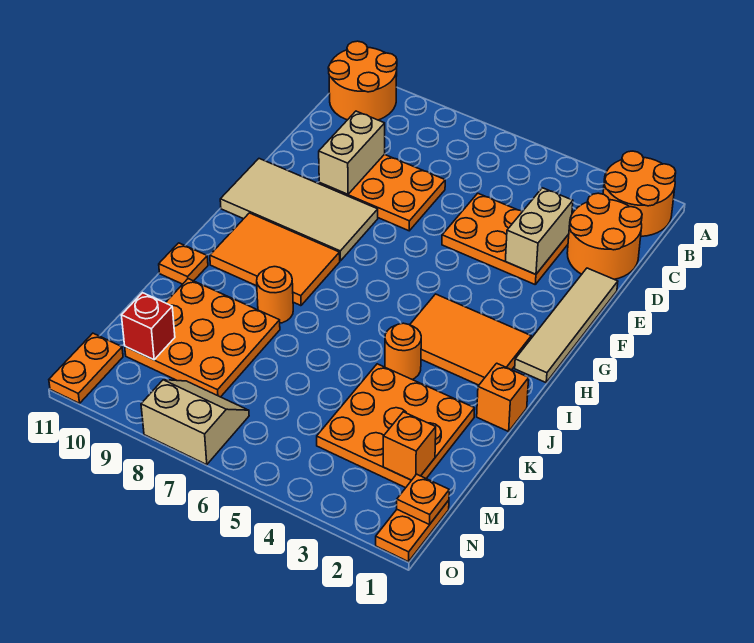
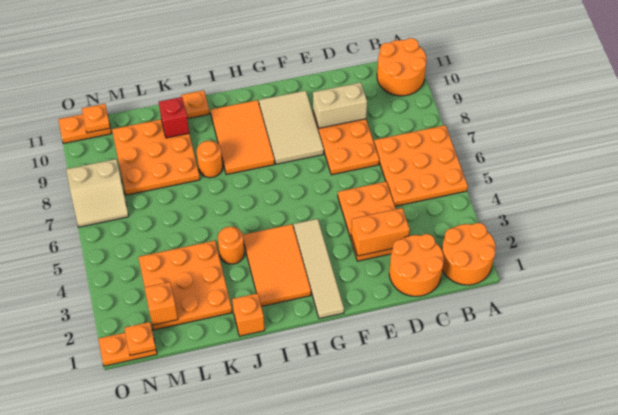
none -> orange plate A5:C7 level 1
tan brick D3:E3 level 2 -> orange brick D3:E3 level 2
tan tile E1:H1 level 1 -> tan tile G1:G4 level 1
tan tile F8:G11 level 1 -> tan tile F8:G10 level 1
red brick M10 level 2 -> red brick K10 level 2
tan slope N7:O8 level 1 top O -> tan slope N7:O8 level 1 top 8
none -> orange plate N11 level 2

